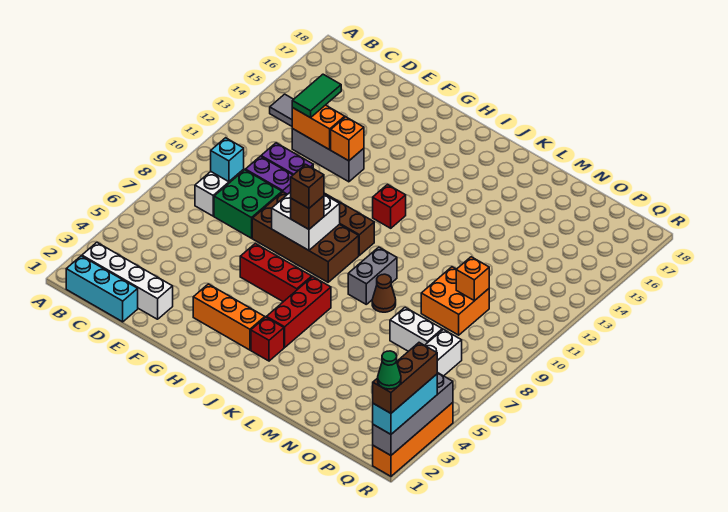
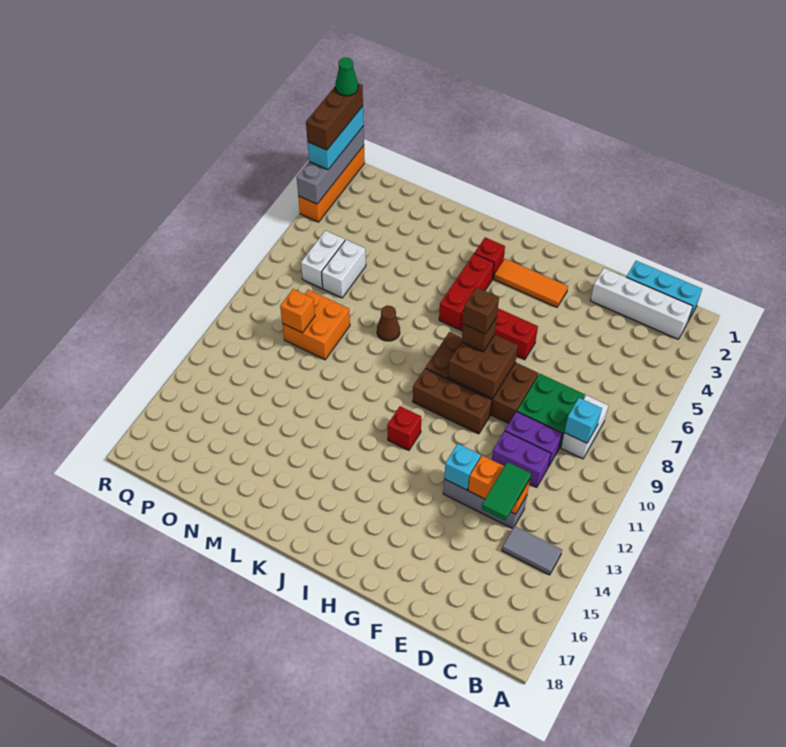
orange brick F13 level 2 -> cyan brick F13 level 2
orange brick G3:I3 level 1 -> orange tile G3:I3 level 1
white brick G8:H9 level 2 -> brown brick G8:H9 level 2
grey brick K8:K9 level 1 -> none
white brick N7:O7 level 1 -> white brick O6:O7 level 1

